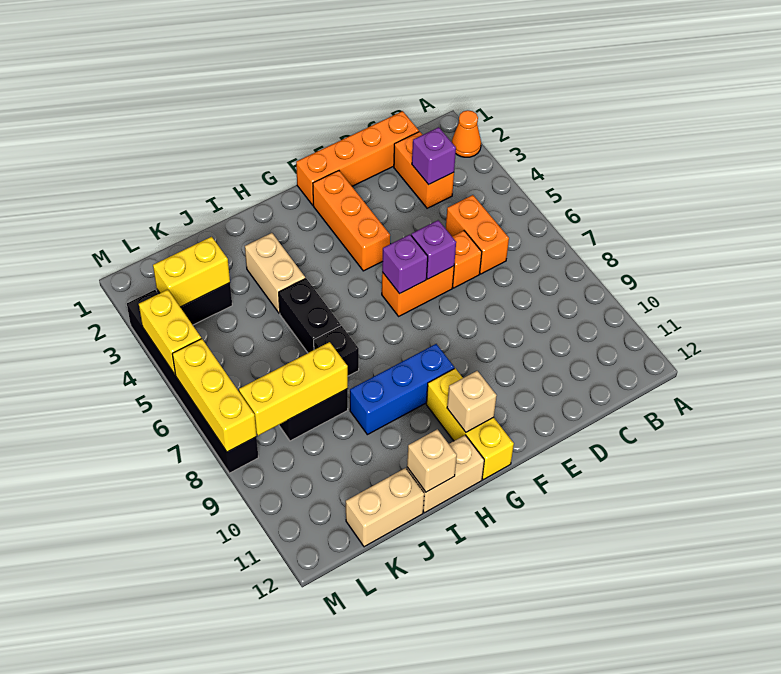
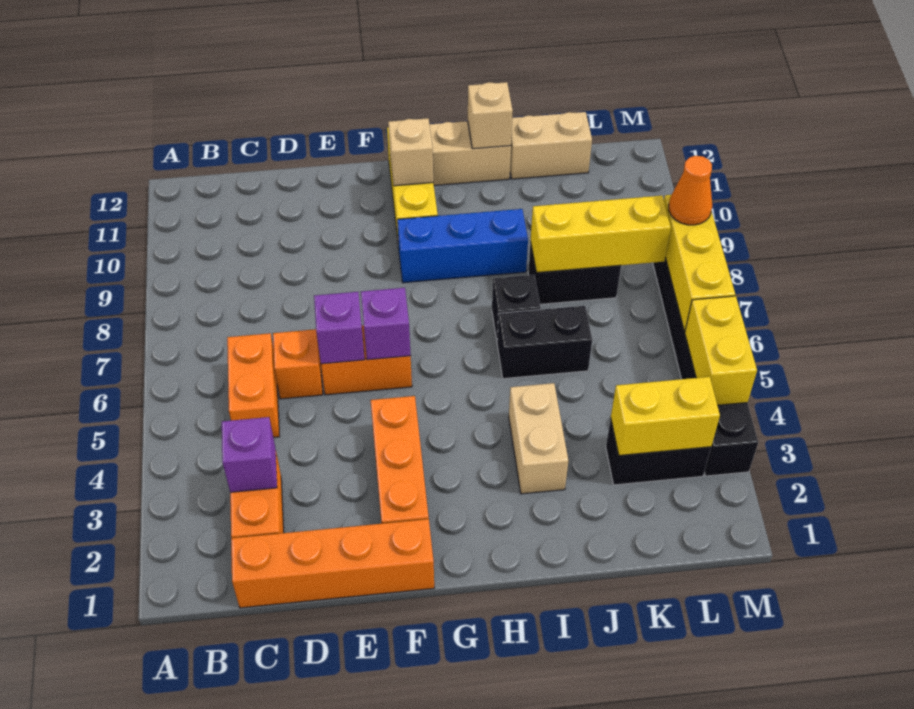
orange cone A2 level 1 -> orange cone M8 level 3
black brick I5:I6 level 1 -> black brick I6:J6 level 1

